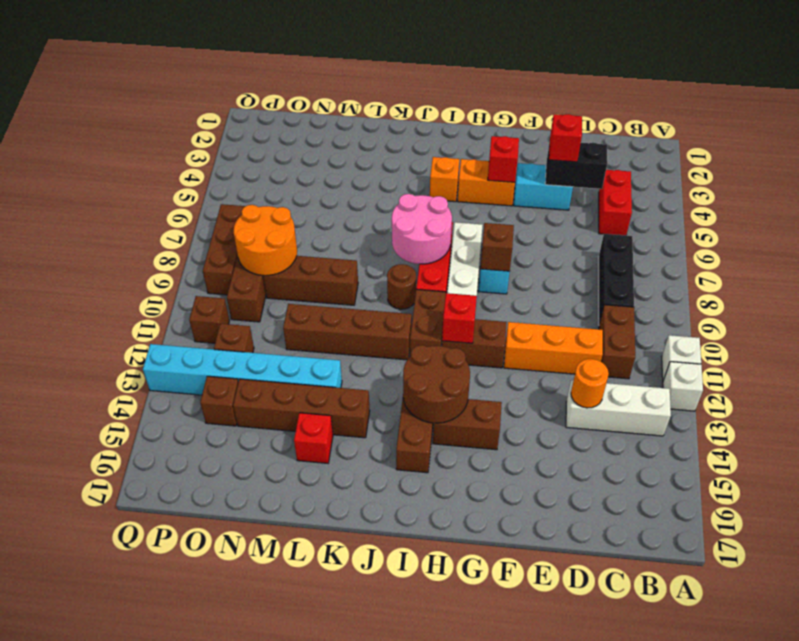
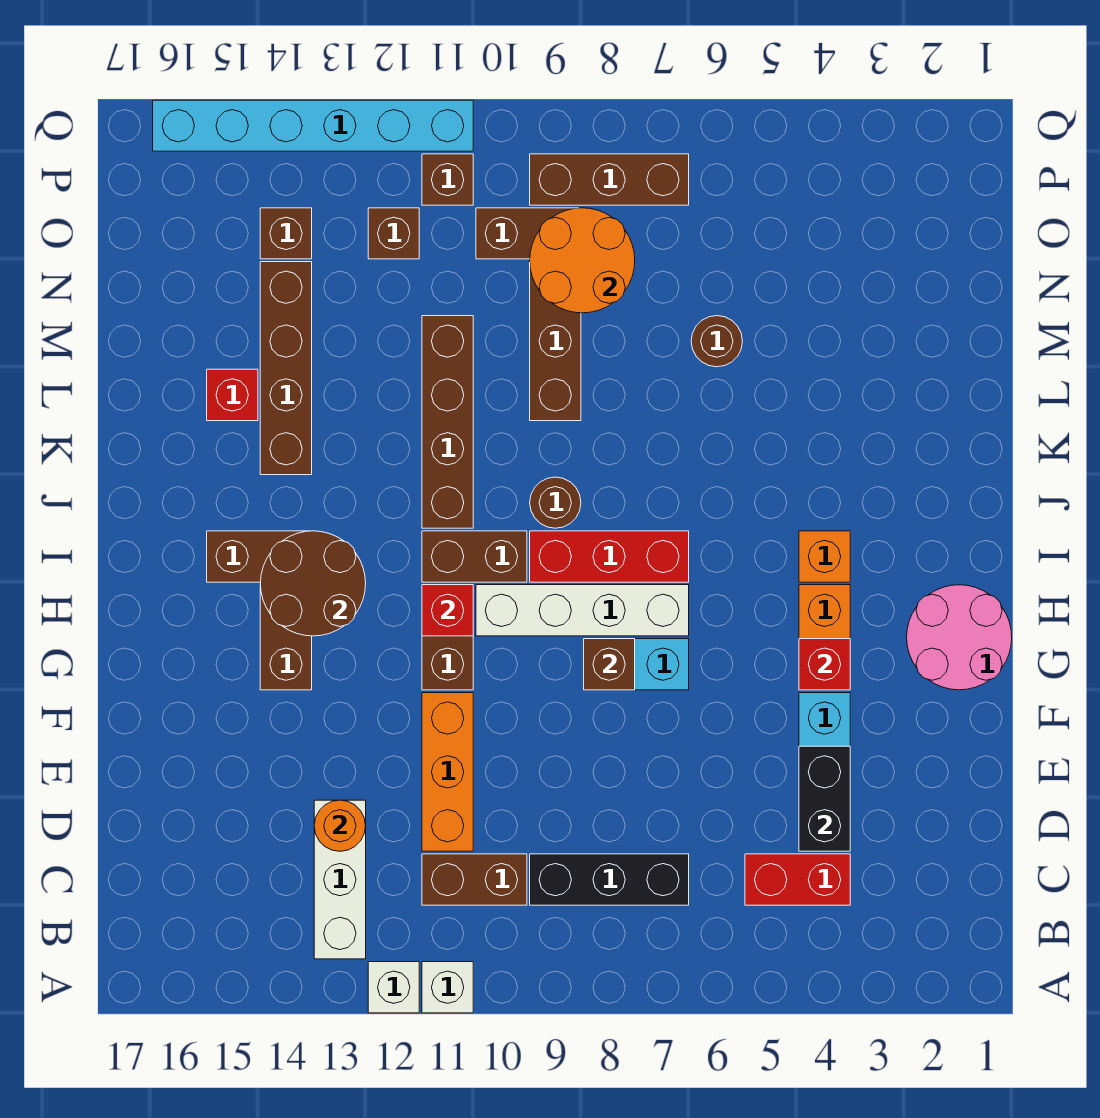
red brick E4 level 3 -> none
pink round brick I7:J8 level 2 -> pink round brick G1:H2 level 1
cyan brick L13:Q13 level 1 -> cyan brick Q11:Q16 level 1
none -> brown round brick M6 level 1

